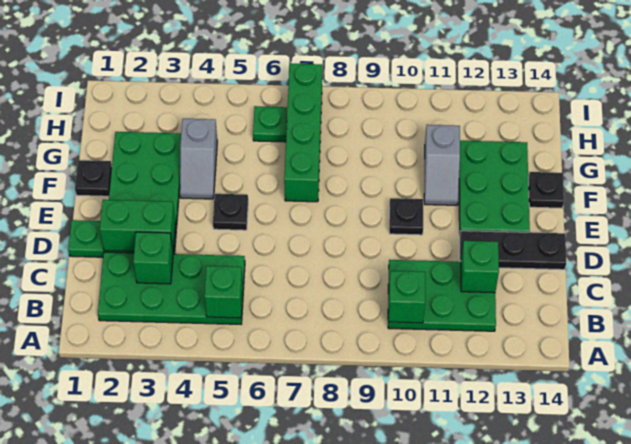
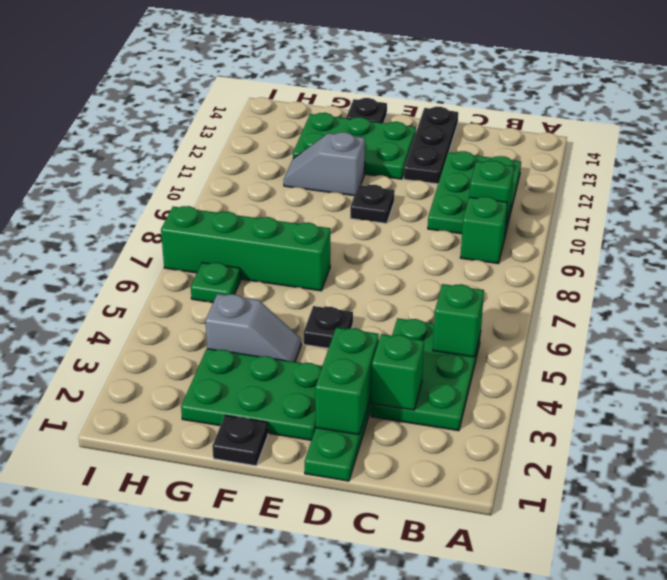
green plate B2:C5 level 1 -> green plate B3:C5 level 1
green brick C12 level 2 -> green brick B9 level 1
grey slope F11:G11 level 1 top G -> grey slope F11:G11 level 1 top F

